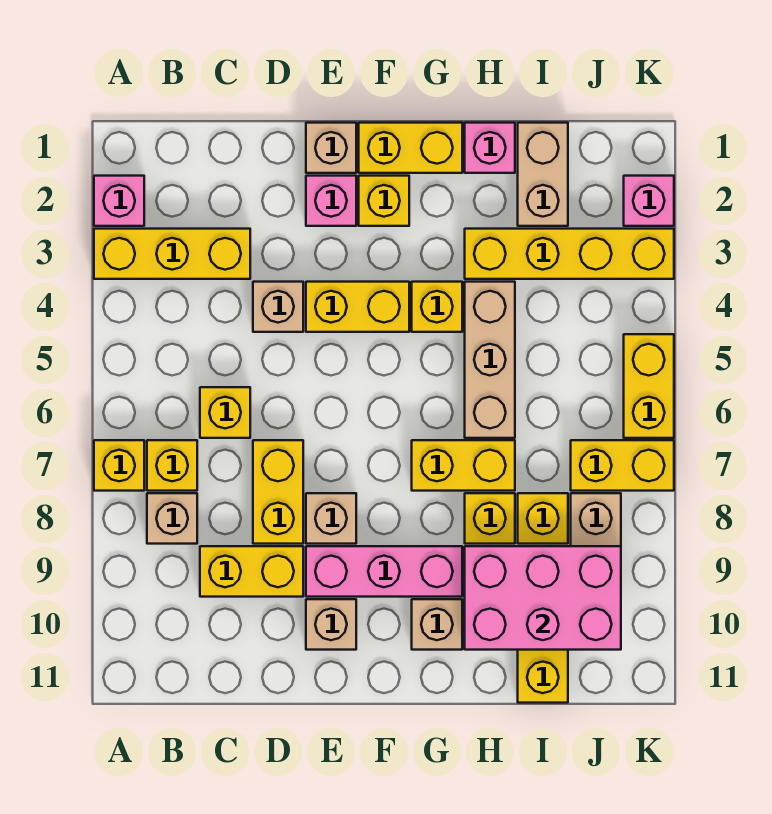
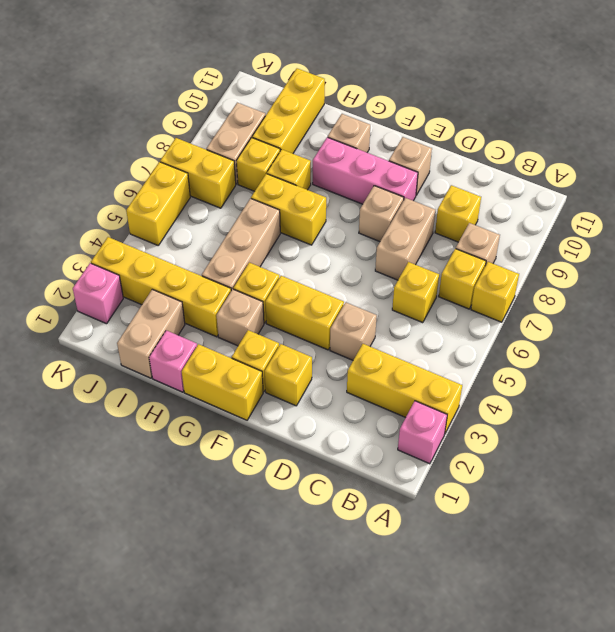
yellow brick C9:D9 level 1 -> yellow brick C9 level 1
yellow brick D7:D8 level 1 -> tan brick D7:D8 level 1
tan brick E1 level 1 -> tan brick G3 level 1
pink brick E2 level 1 -> yellow brick E2 level 1
pink brick H9:J10 level 2 -> none

